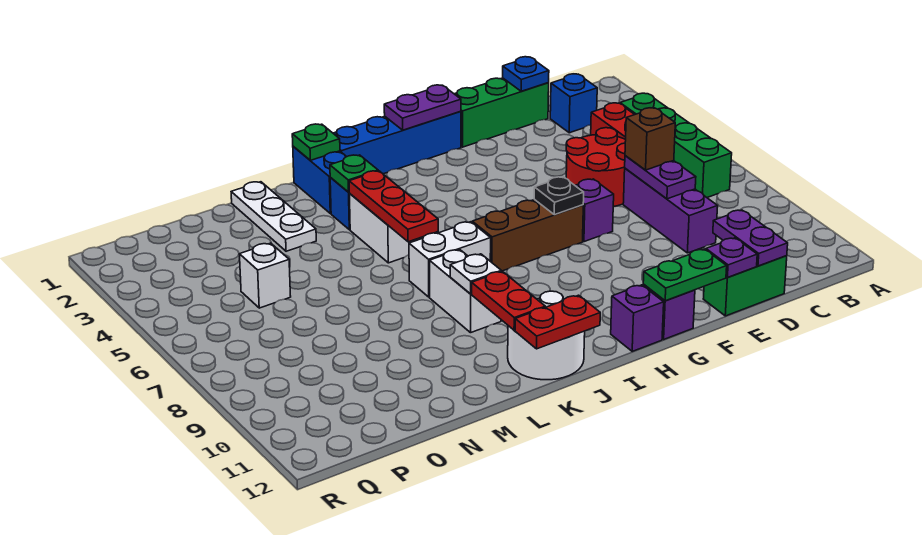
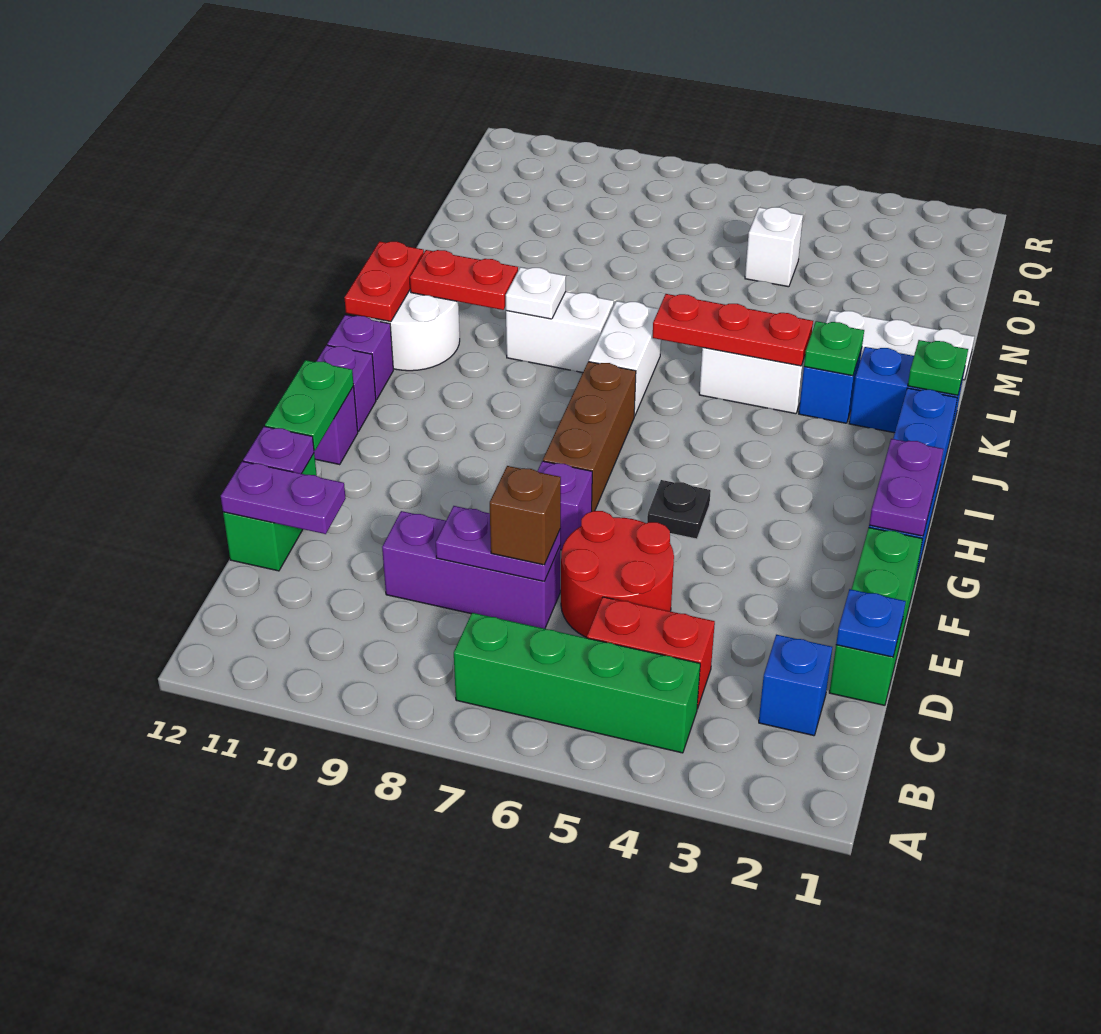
black plate G7 level 2 -> black plate G5 level 1
none -> purple brick I12 level 1

